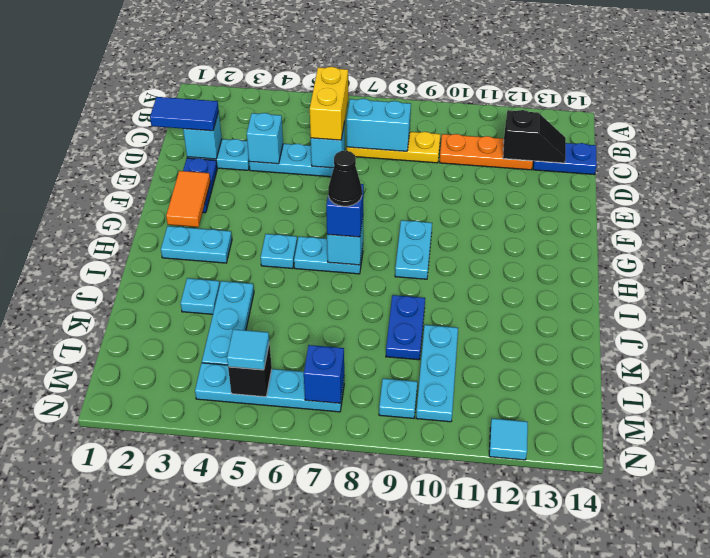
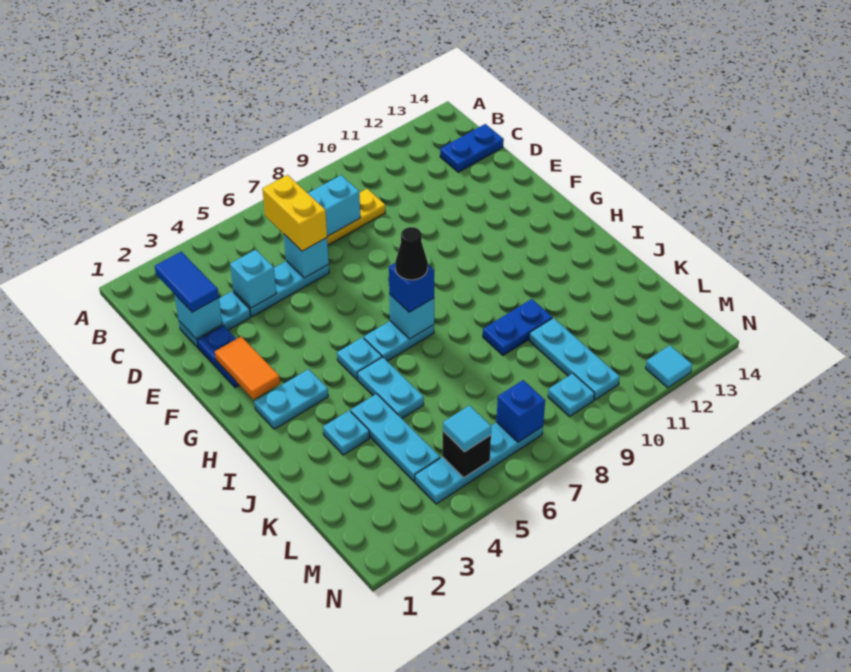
orange plate C10:C12 level 1 -> none
black slope C12:C13 level 2 top 12 -> none
blue tile D1:D2 level 3 -> blue tile C2:D2 level 3
cyan plate G9:H9 level 1 -> cyan plate I5:J5 level 1
blue plate J9:K9 level 1 -> blue plate J9:J10 level 1

